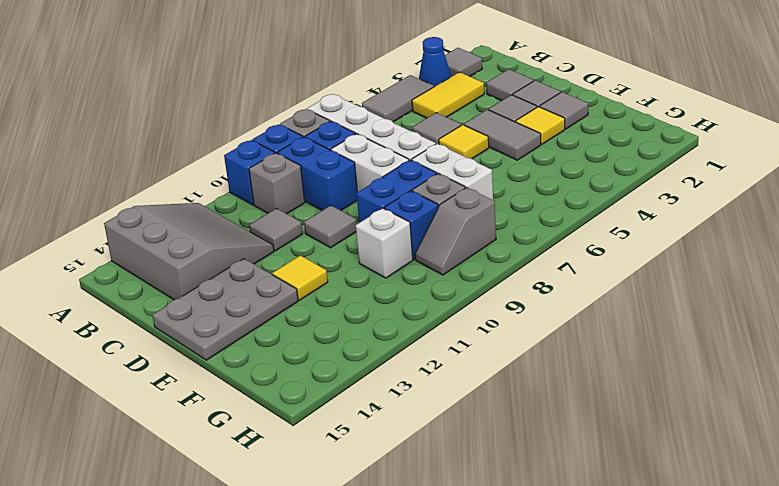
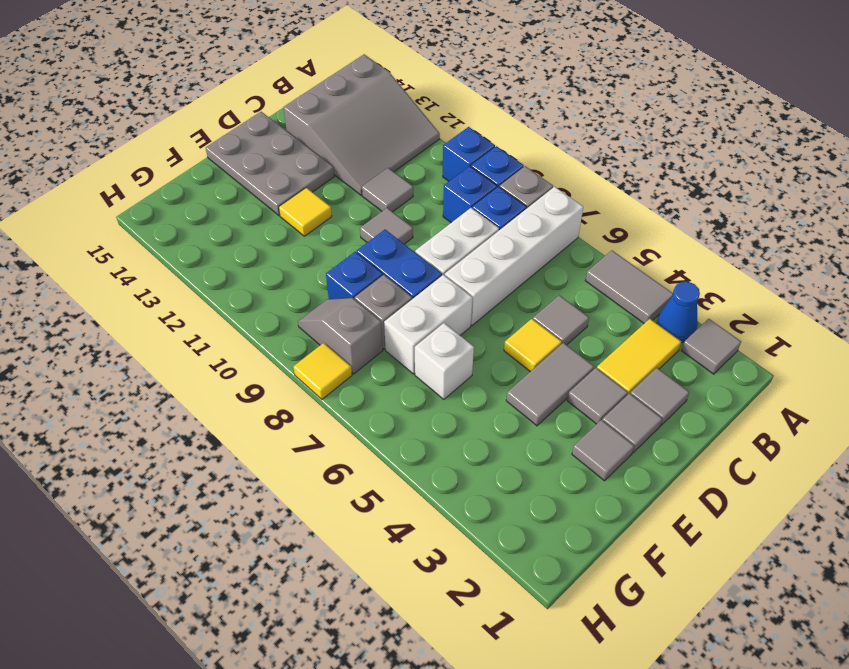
yellow tile B3:B4 level 1 -> yellow tile B3:C3 level 1
blue brick B9:C9 level 1 -> blue brick B9 level 1
grey brick B10 level 1 -> none
yellow tile E3 level 1 -> yellow tile H8 level 1
white brick F10 level 1 -> white brick F6 level 1

